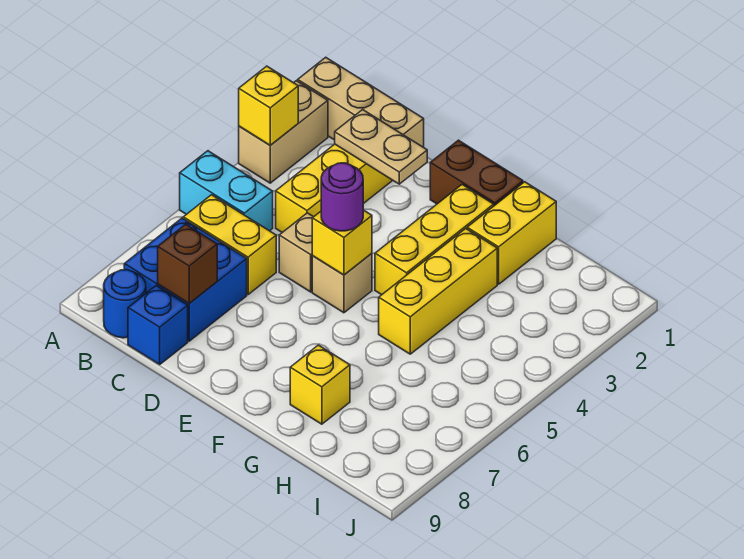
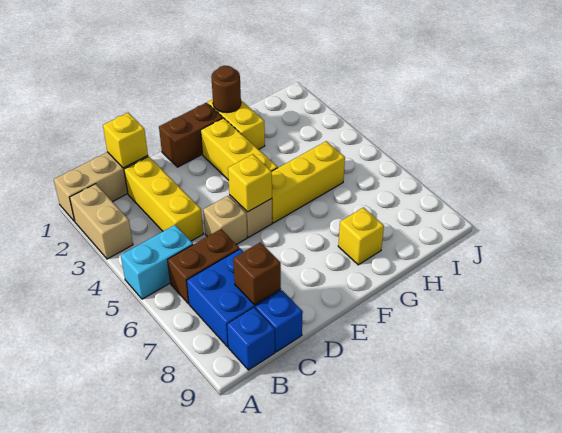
yellow brick A3 level 2 -> yellow brick C1 level 2
yellow brick B6:C6 level 1 -> brown brick B6:C6 level 1
blue round brick B9 level 1 -> blue brick B9 level 1
tan plate C2:D2 level 2 -> none
purple round brick E5 level 3 -> none
none -> brown round brick G1 level 2
yellow brick G3:G5 level 1 -> yellow brick F5:H5 level 1

